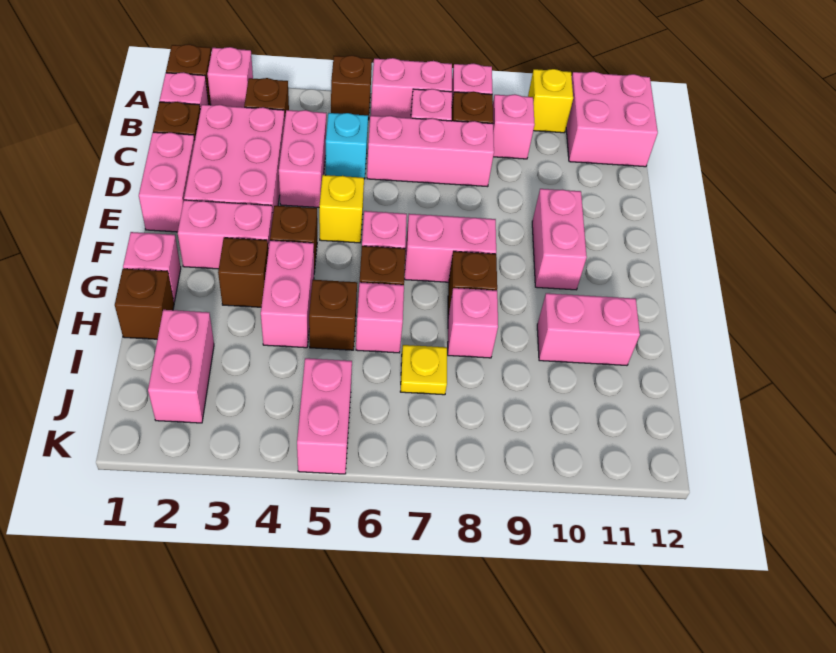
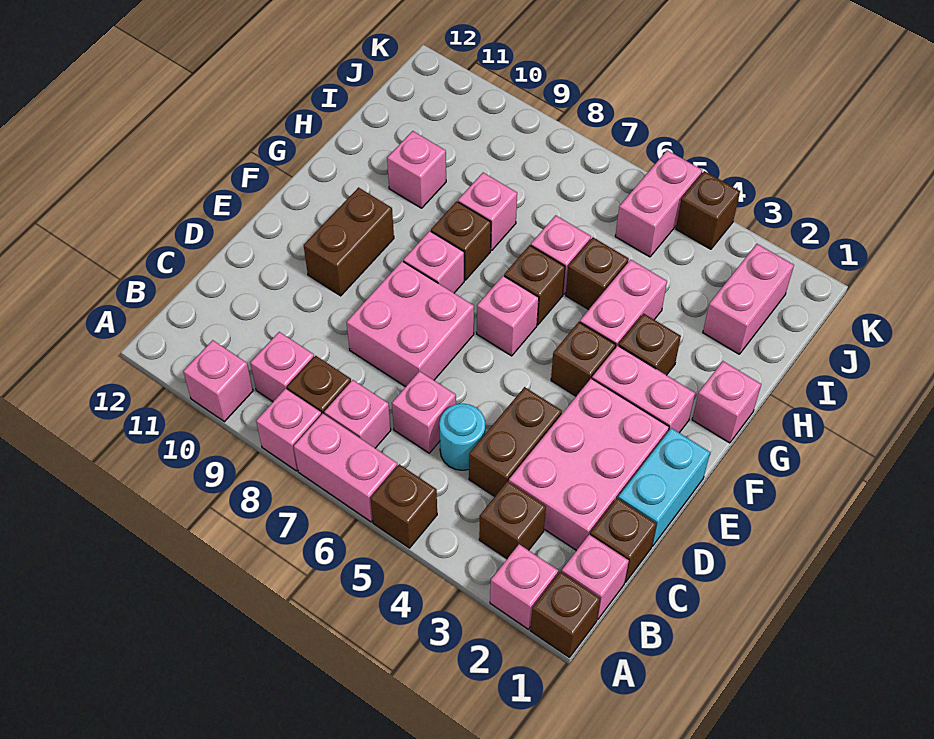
yellow brick A10 level 1 -> pink brick A10 level 1
pink brick A11:B12 level 1 -> pink brick D7:E8 level 1
pink brick C4:D4 level 1 -> brown brick C4:D4 level 1
cyan brick C5 level 1 -> cyan round brick C5 level 1
pink brick C6:C8 level 1 -> pink brick C6 level 1
pink brick D1:E1 level 1 -> cyan brick D1:E1 level 1
yellow brick E5 level 1 -> none
pink brick E10:F10 level 1 -> brown brick E10:F10 level 1
pink brick F7:F8 level 1 -> pink brick F8 level 1
brown brick H1 level 1 -> brown brick K4 level 1
pink brick H10:H11 level 1 -> pink brick H10 level 1
yellow plate I7 level 1 -> none

